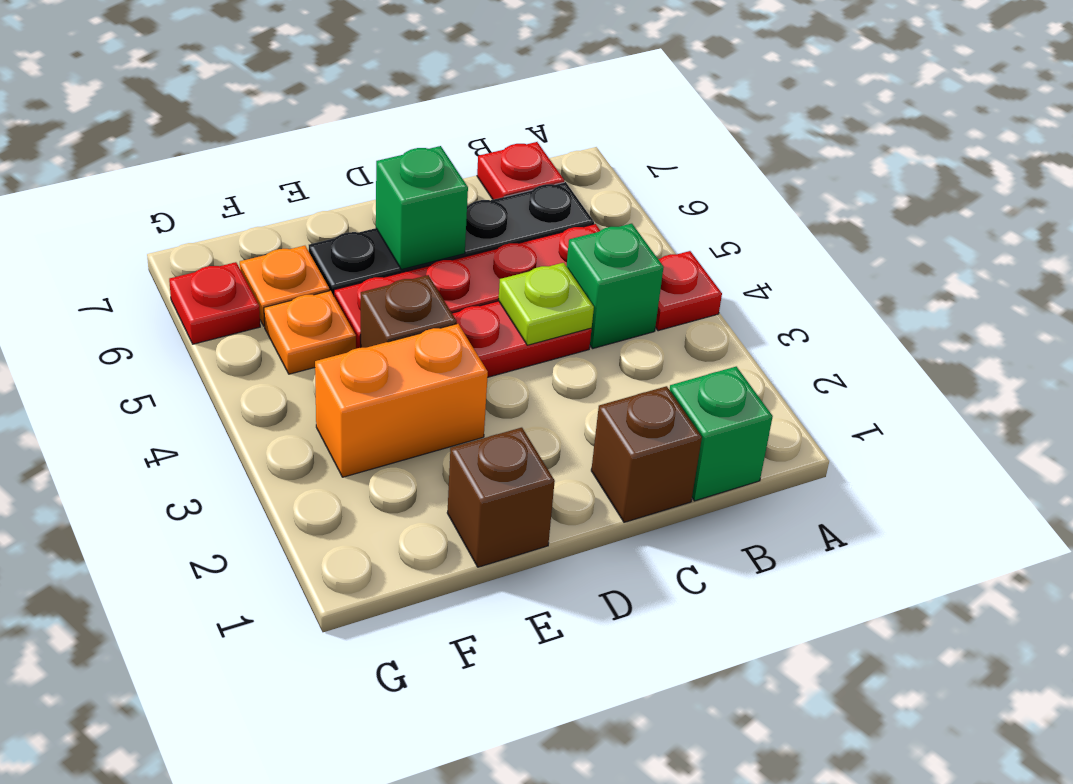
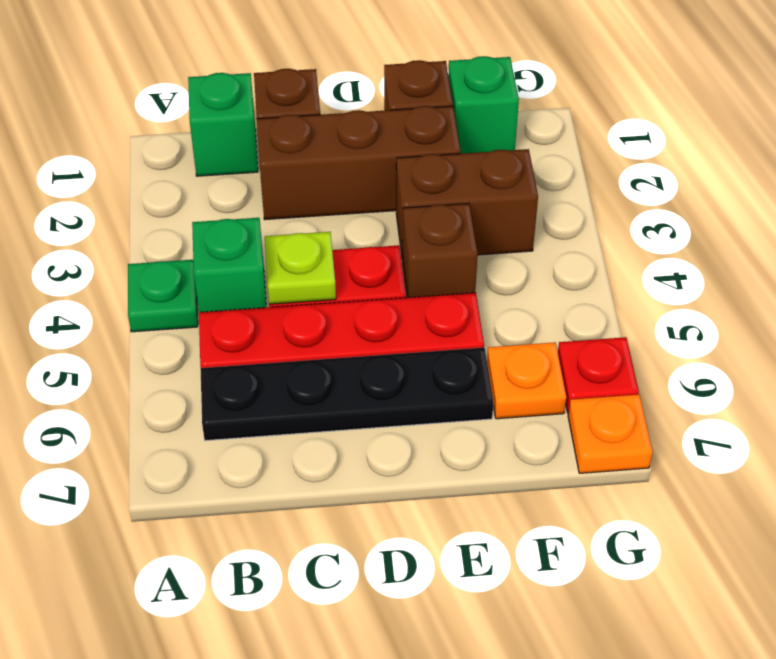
red plate A4 level 1 -> green plate A4 level 1
red plate B7 level 1 -> none
none -> brown brick C2:E2 level 1
green brick D6 level 2 -> green brick F1 level 1
orange brick E3:F3 level 1 -> brown brick E3:F3 level 1
orange plate F5 level 1 -> orange plate G7 level 1

